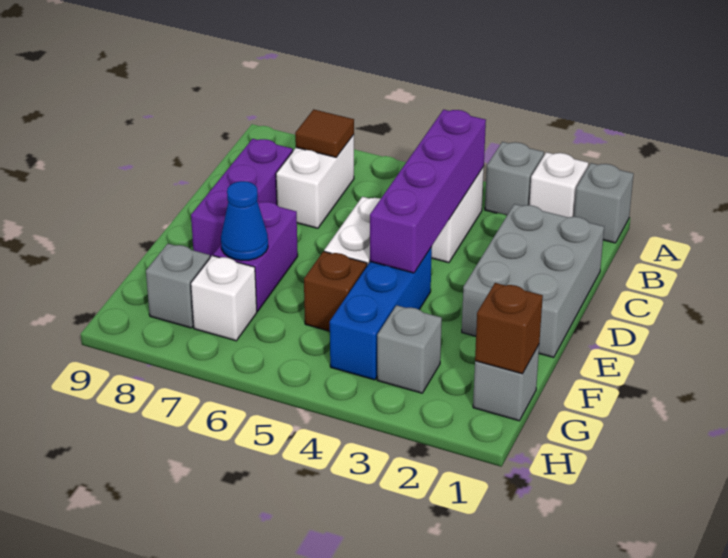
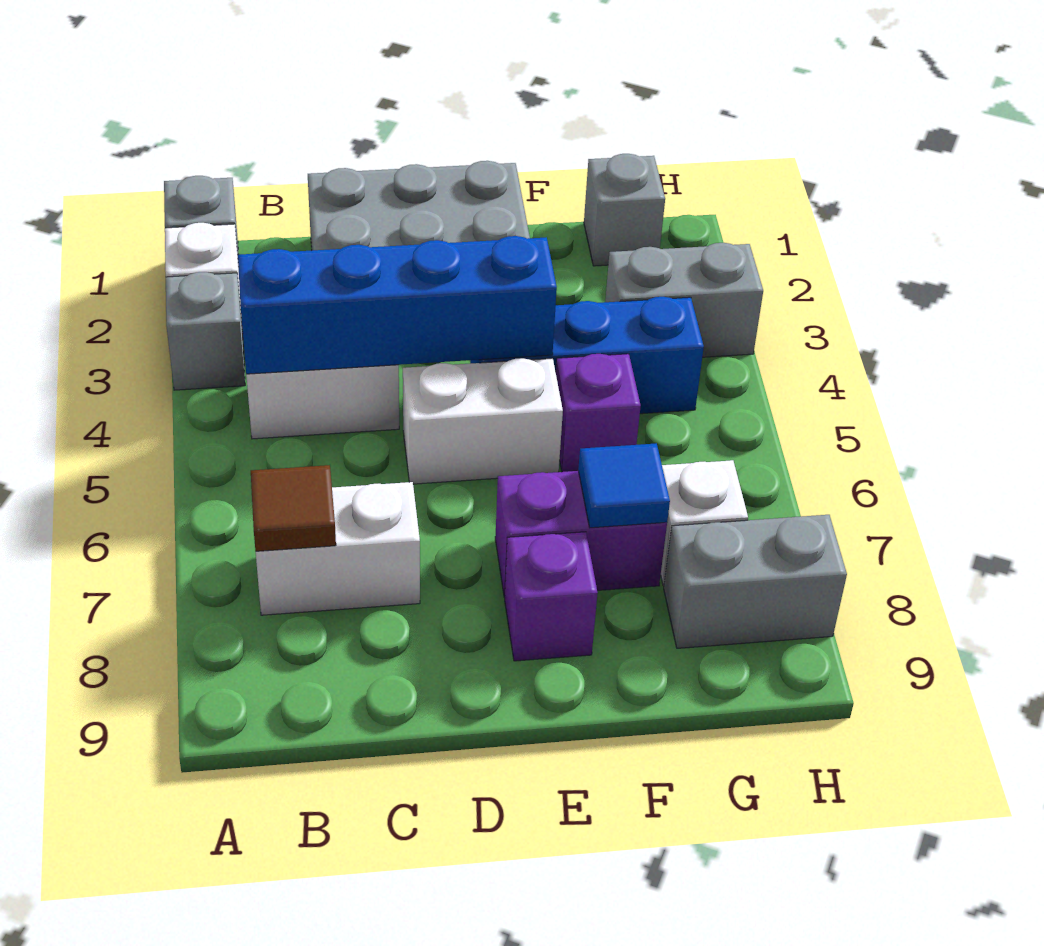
purple brick B4:E4 level 2 -> blue brick B4:E4 level 2
purple brick C8:E8 level 1 -> purple brick E8 level 1
brown brick F5 level 1 -> purple brick F5 level 1
blue cone F7 level 2 -> blue tile F7 level 2
brown brick G1 level 2 -> none
grey brick G3 level 1 -> grey brick G3:H3 level 1
grey brick G8 level 1 -> grey brick G8:H8 level 1

